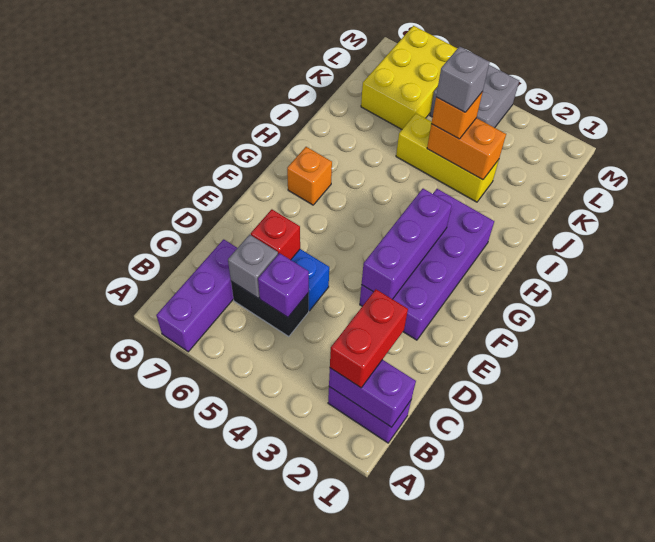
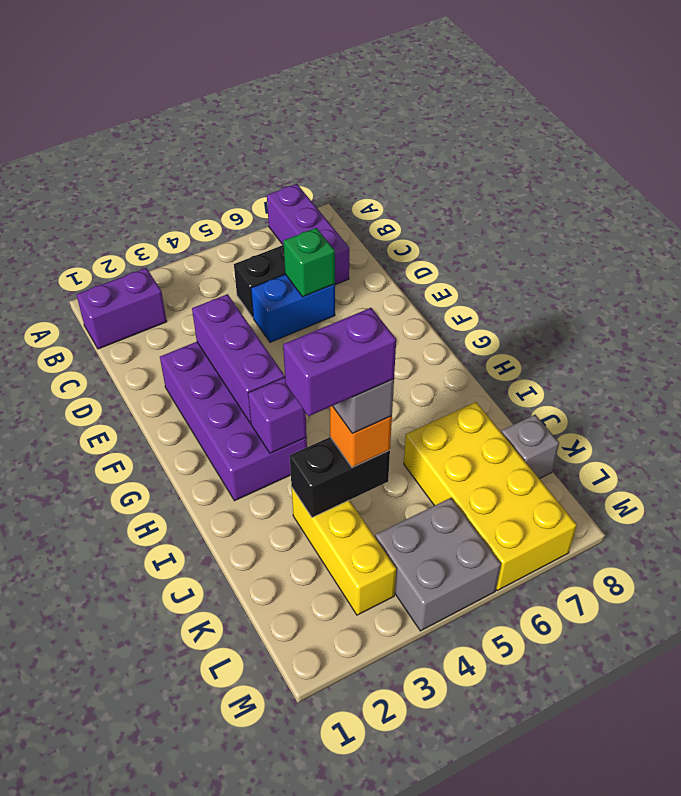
purple brick B1:B2 level 2 -> purple brick J3:J4 level 5
red brick B2:C2 level 3 -> none
purple brick C5 level 2 -> purple brick H3 level 2
grey brick C6 level 2 -> grey brick K8 level 1
red brick D6 level 2 -> green brick D6 level 2
orange brick G7 level 1 -> none
yellow brick J3:J5 level 1 -> yellow brick J3:L3 level 1
orange brick J3:J4 level 2 -> black brick J3:J4 level 2
yellow brick K6:M7 level 1 -> yellow brick J6:M7 level 1

